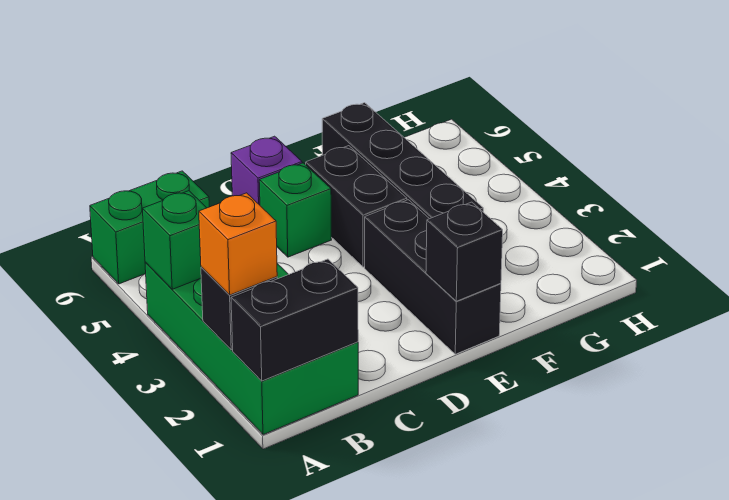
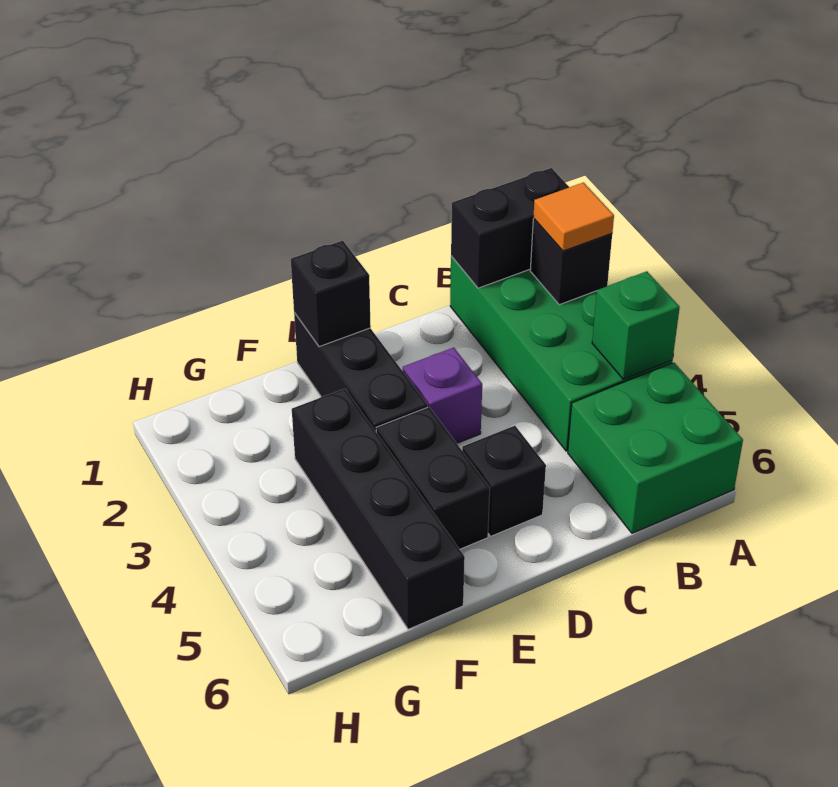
orange brick A2 level 3 -> orange tile A2 level 3
green brick A6:B6 level 1 -> green brick A5:B6 level 1
green brick D5 level 1 -> black brick D5 level 1
purple brick D6 level 1 -> purple brick D3 level 1

